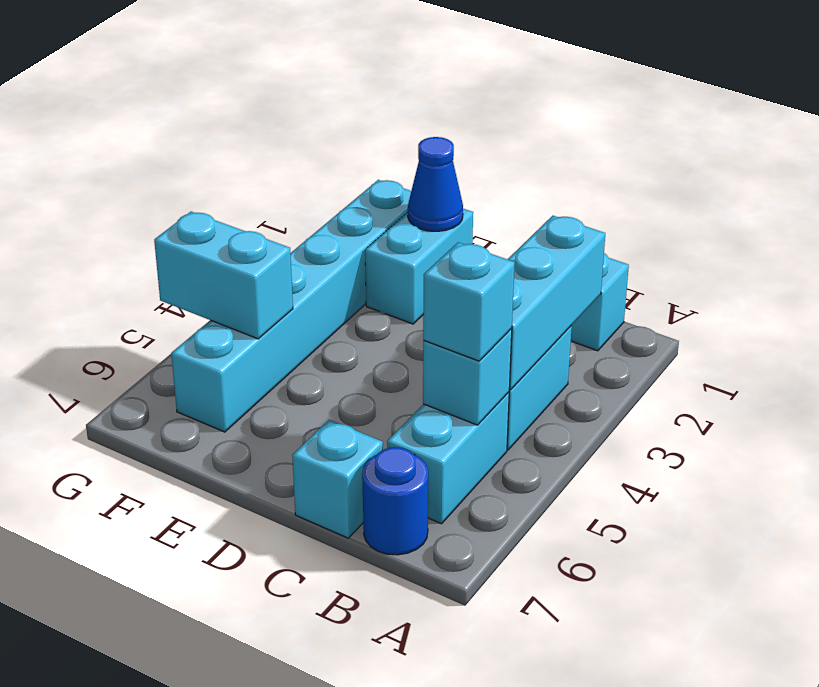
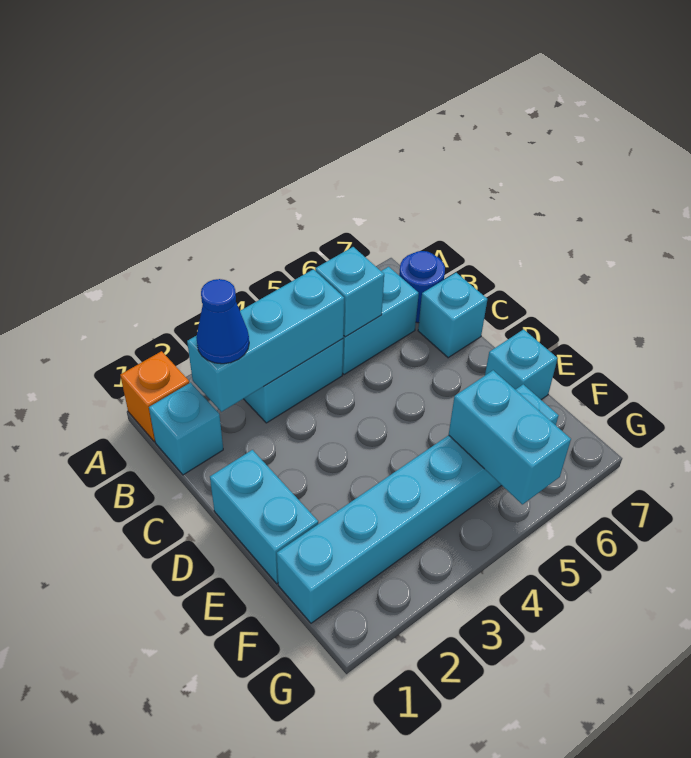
none -> orange brick A1 level 1
cyan brick B5 level 3 -> cyan brick E7 level 1
cyan brick E1:E2 level 1 -> cyan brick D1:E1 level 1
blue cone E1 level 2 -> blue cone B2 level 3

